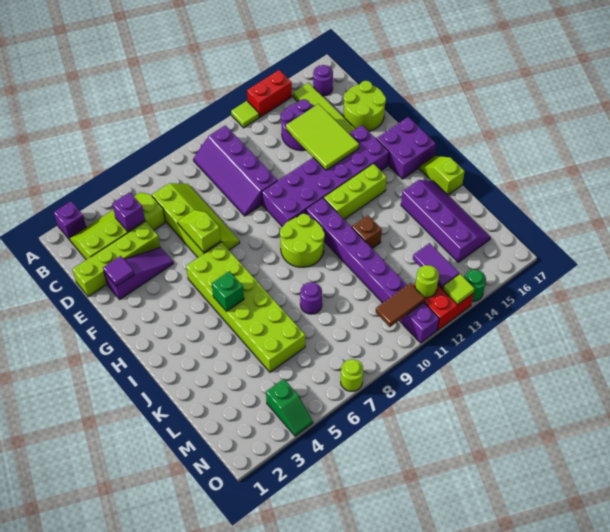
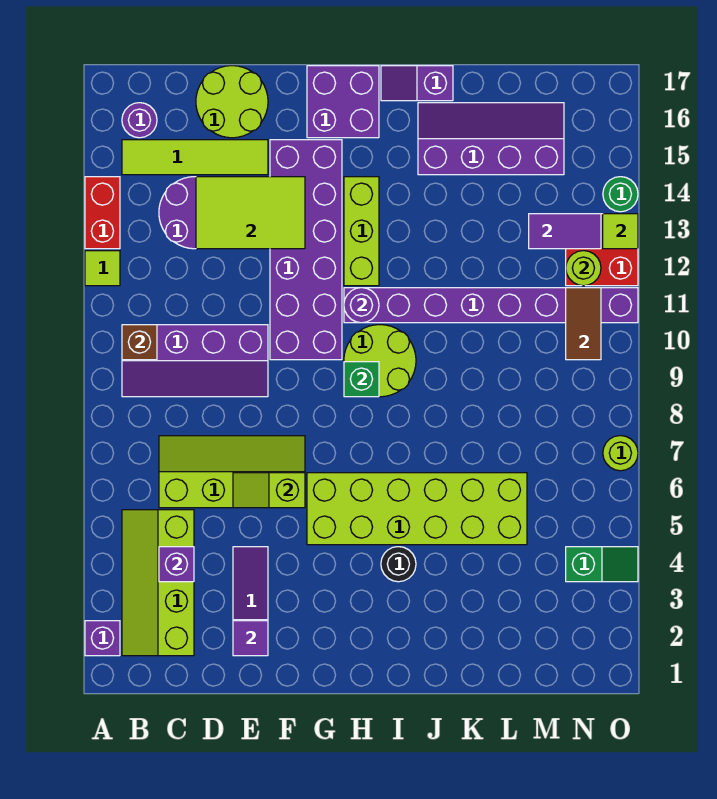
lime brick D1:D4 level 1 -> none
none -> black round brick I4 level 1
green brick I5 level 2 -> green brick H9 level 2
lime slope I17:J17 level 1 top J -> purple slope I17:J17 level 1 top J
brown brick J12 level 1 -> brown brick B10 level 2
purple round brick K8 level 1 -> purple round brick H11 level 2

